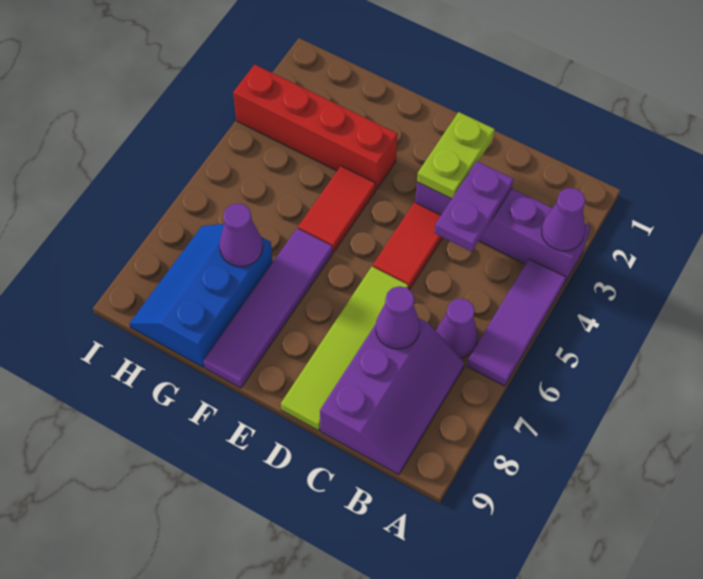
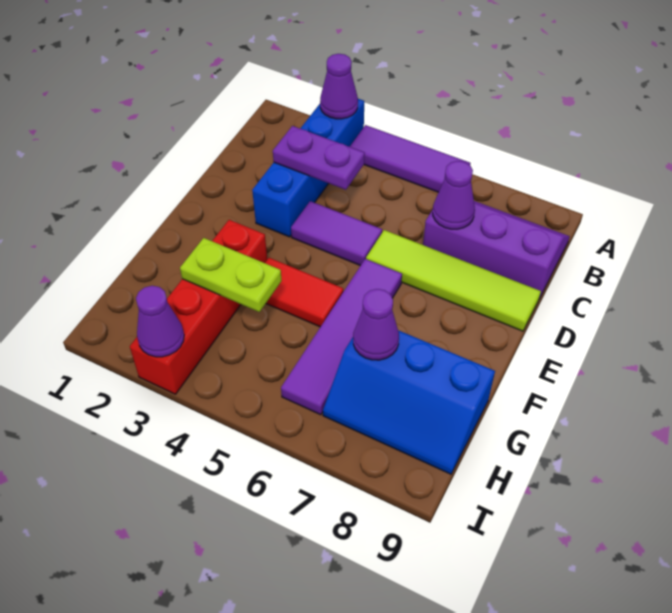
purple brick A3:D3 level 1 -> blue brick A3:D3 level 1
purple cone B6 level 1 -> purple cone I3 level 2
lime plate D2:D3 level 2 -> lime plate G3:G4 level 2
red tile D4:D5 level 1 -> purple tile D4:D5 level 1
purple tile F6:F9 level 1 -> purple tile E6:H6 level 1

